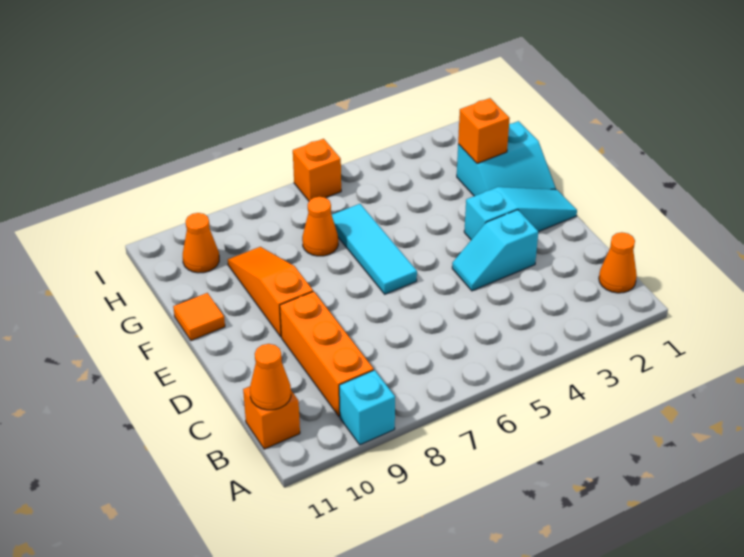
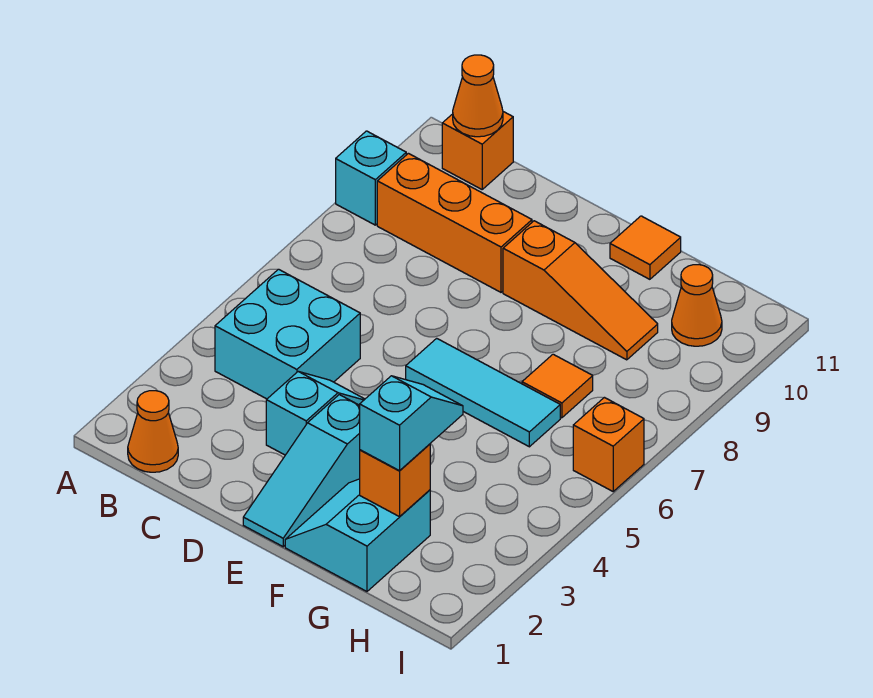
none -> cyan brick B4:C5 level 1
none -> cyan slope G2:G3 level 3 top 2
orange cone G7 level 1 -> orange tile G7 level 1

